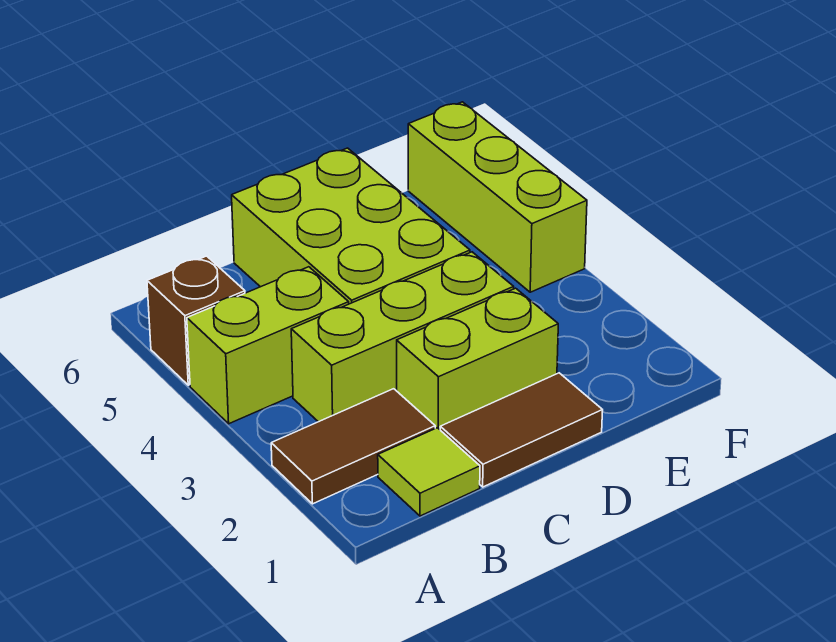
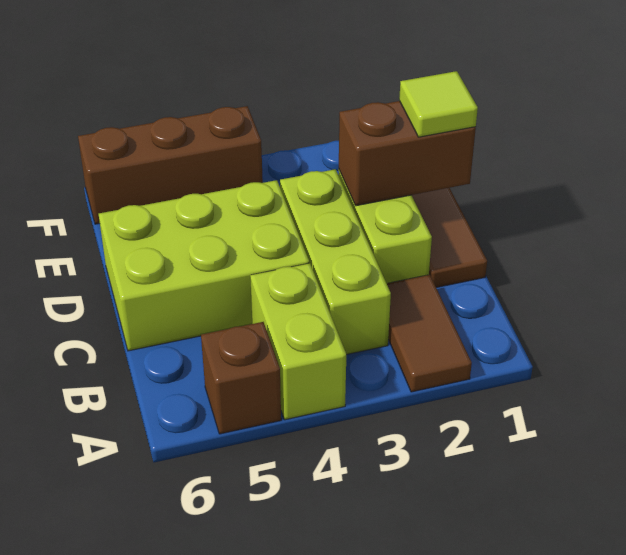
lime tile B1 level 1 -> lime tile D1 level 3
none -> brown brick D1:D2 level 2
lime brick F4:F6 level 1 -> brown brick F4:F6 level 1

